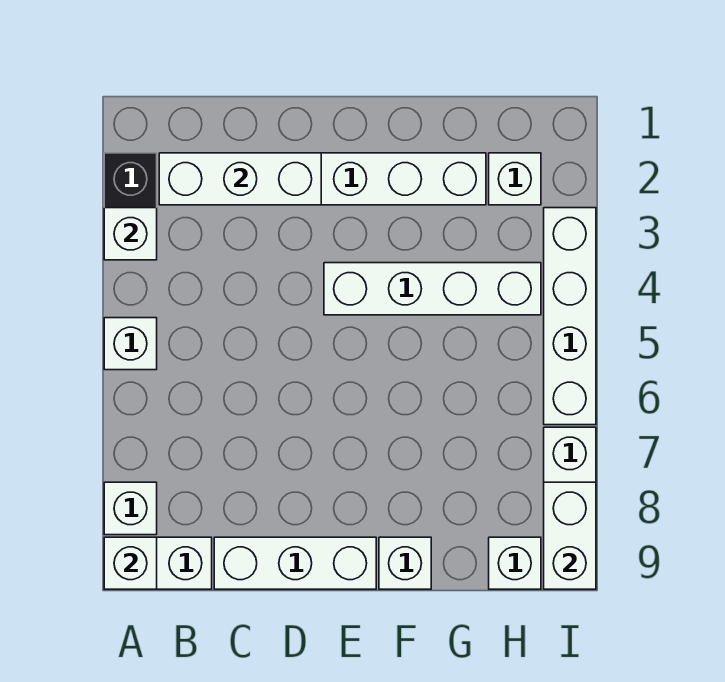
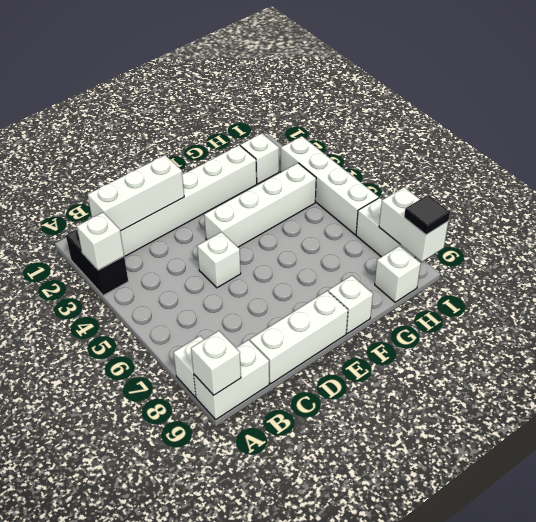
white brick A5 level 1 -> white brick D5 level 1
none -> black tile I9 level 3

